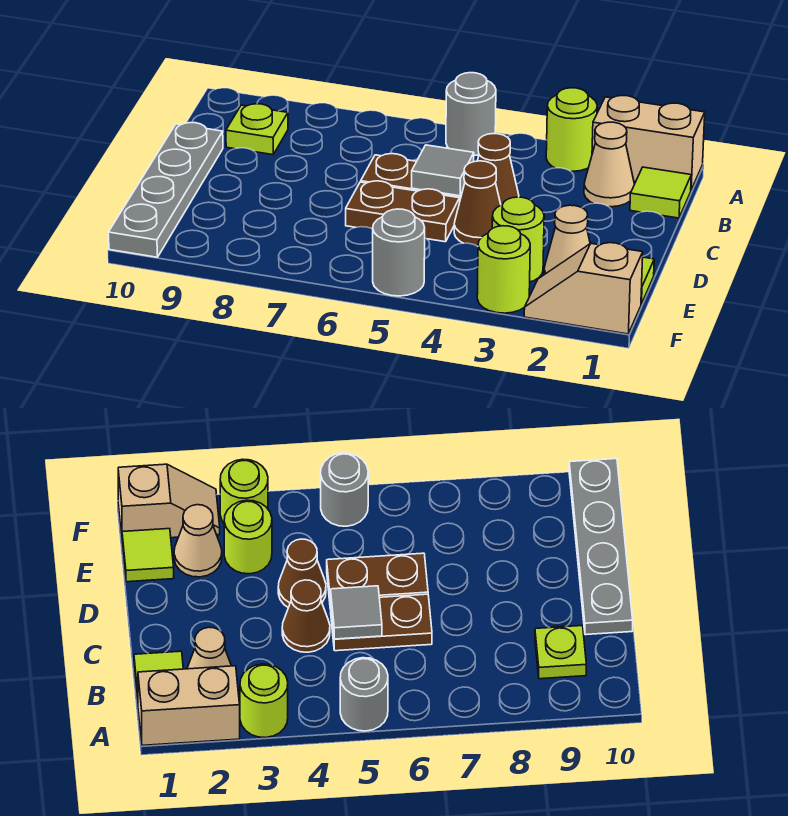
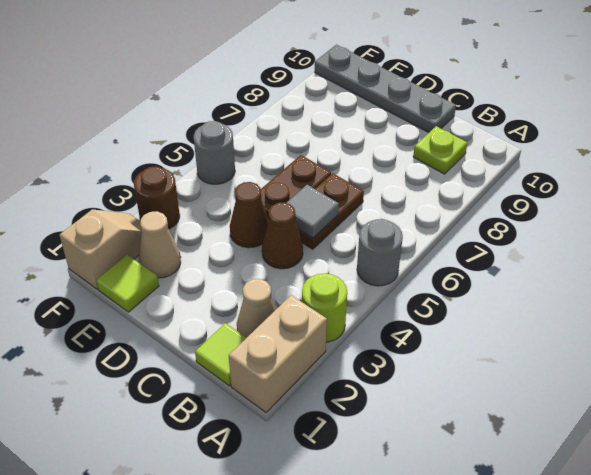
lime round brick E3 level 1 -> none
lime round brick F3 level 1 -> brown round brick F3 level 1

